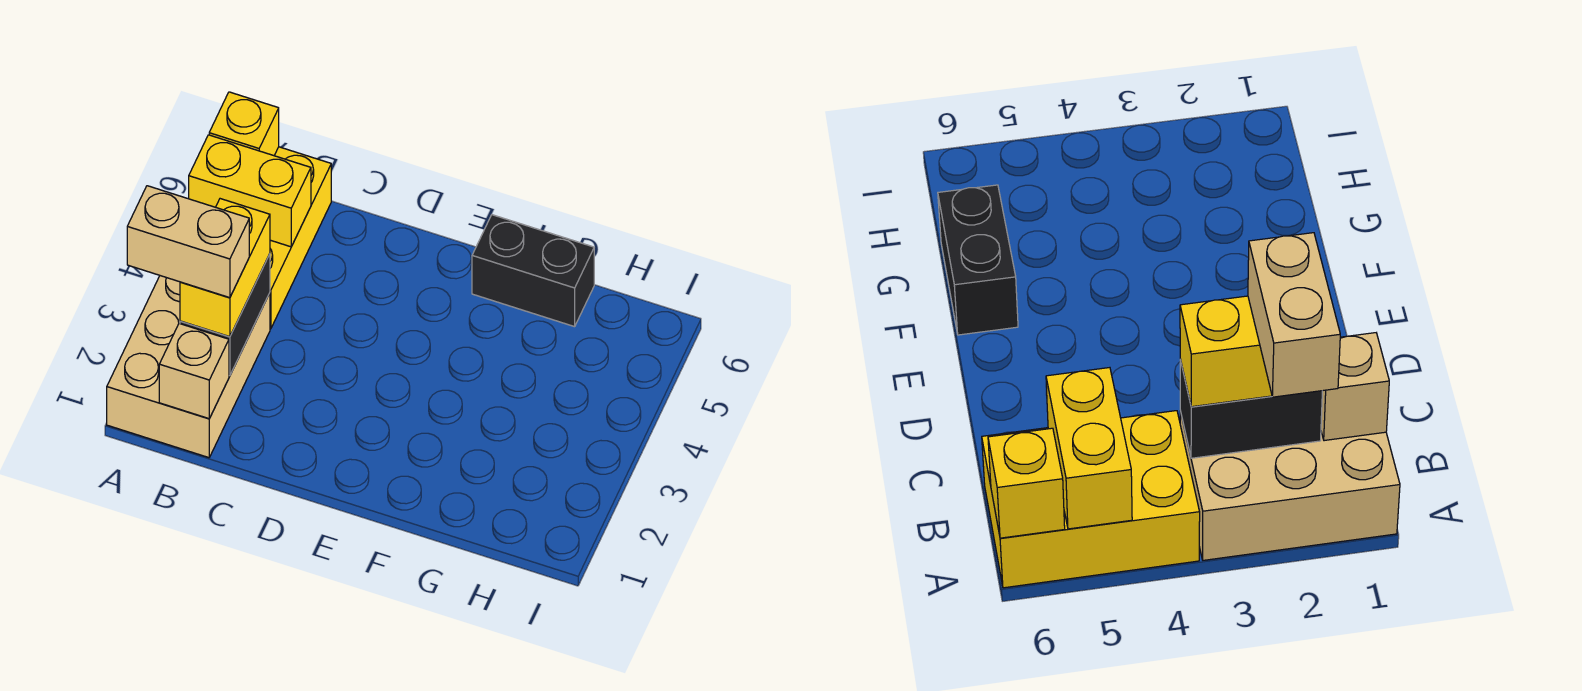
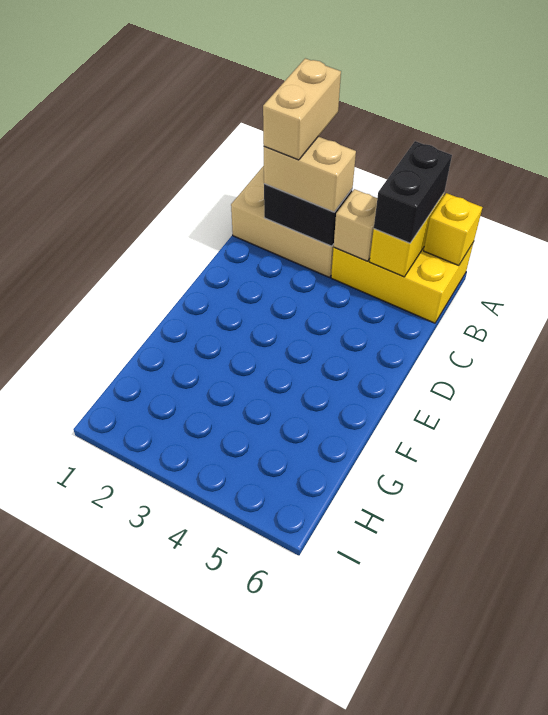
tan brick B1 level 2 -> tan brick B4 level 2
yellow brick B2:B3 level 3 -> tan brick B2:B3 level 3
black brick F6:G6 level 1 -> black brick A5:B5 level 3

